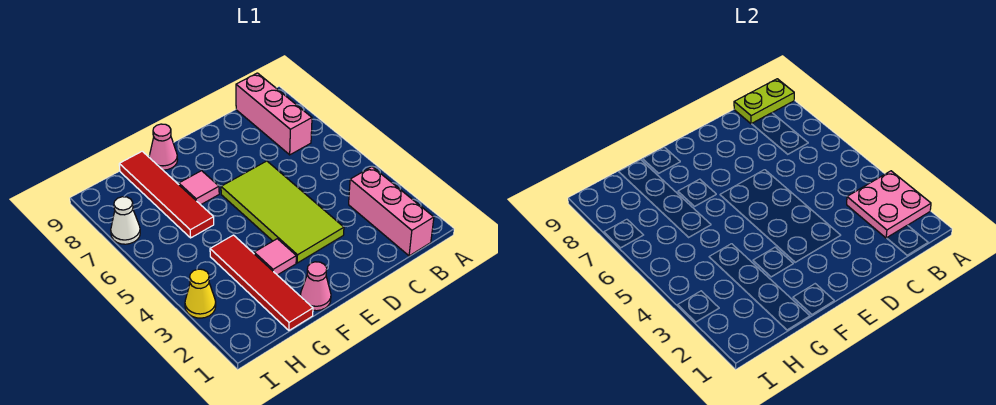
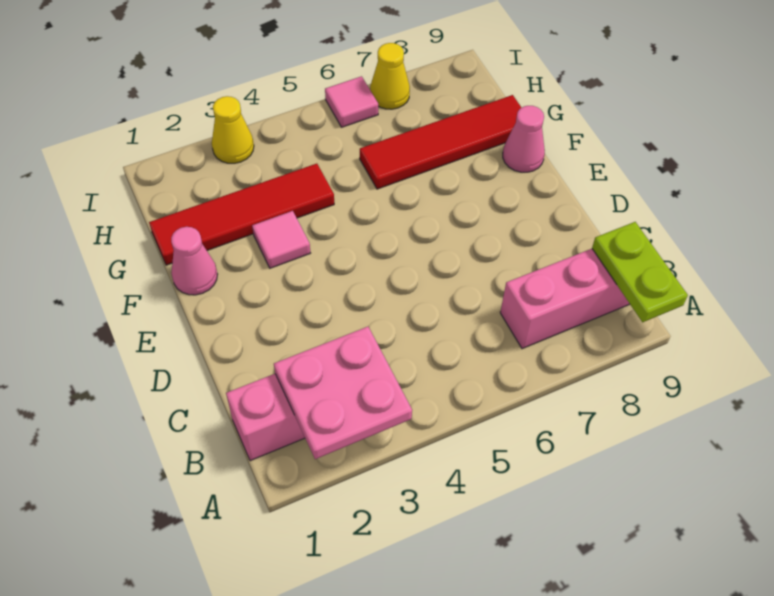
lime tile D3:E6 level 1 -> none
pink tile F7 level 1 -> pink tile I6 level 1
white cone I7 level 1 -> yellow cone I7 level 1

